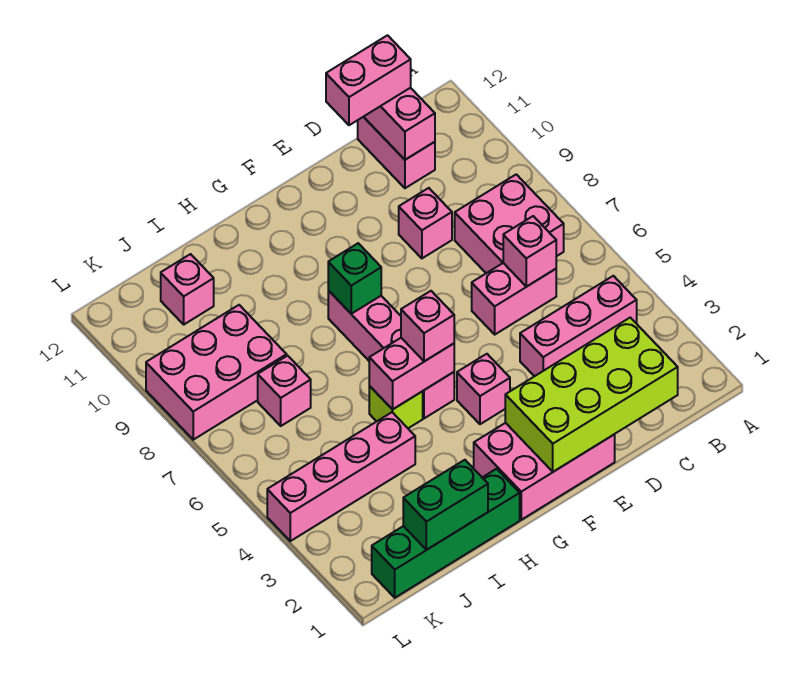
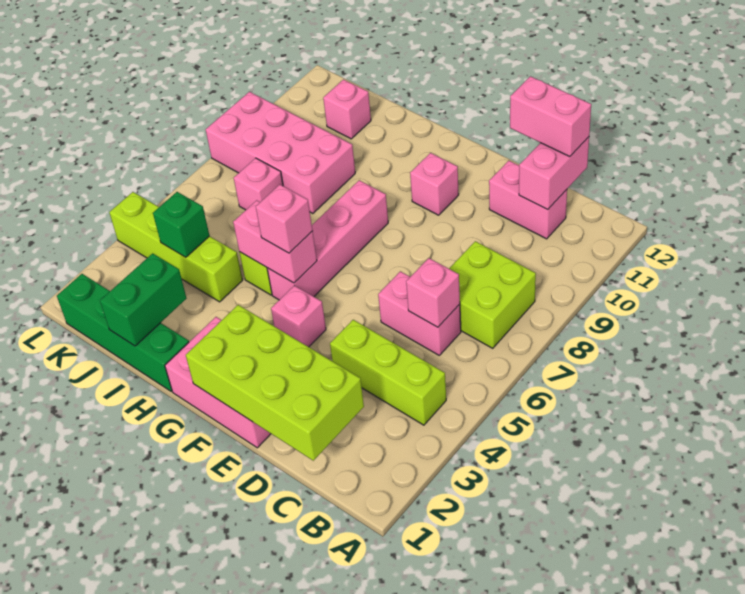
pink brick B4:D4 level 1 -> lime brick B4:D4 level 1
pink brick B7:C8 level 1 -> lime brick B7:C8 level 1
pink brick C11:C12 level 1 -> pink brick C11:D11 level 1
pink brick D9 level 1 -> pink brick F10 level 1
green brick G8 level 2 -> green brick J4 level 2
green brick I1:J1 level 2 -> green brick I1:I2 level 2
pink brick I4:L4 level 1 -> lime brick I4:L4 level 1
pink brick J8:L9 level 1 -> pink brick I8:L9 level 1

